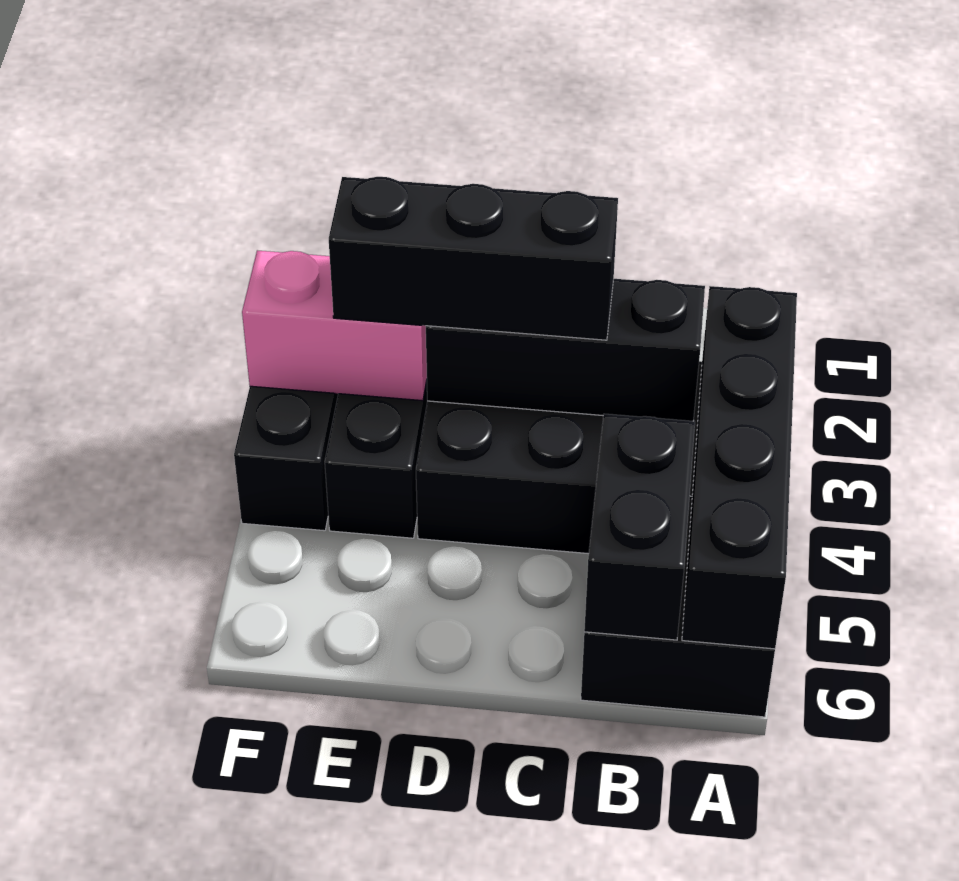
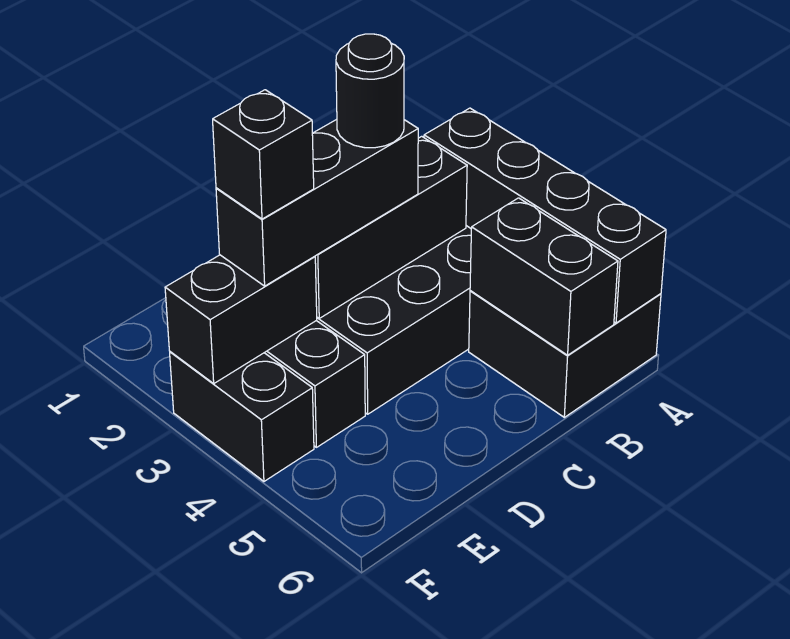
none -> black round brick C3 level 4
pink brick E3:F3 level 2 -> black brick E3:F3 level 2
none -> black brick E3 level 4

